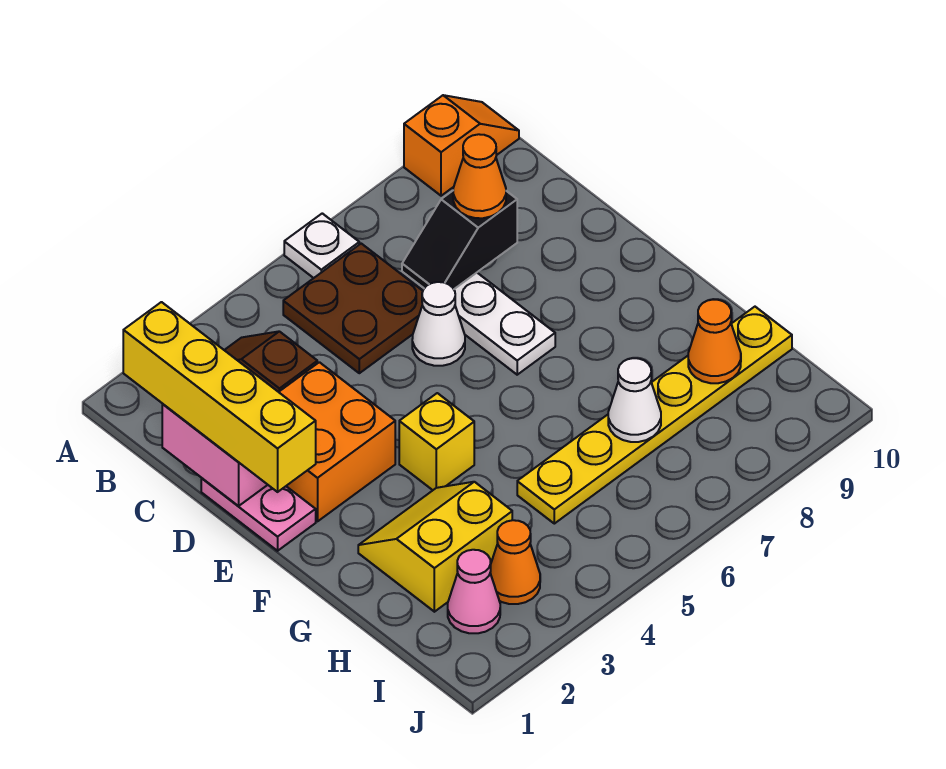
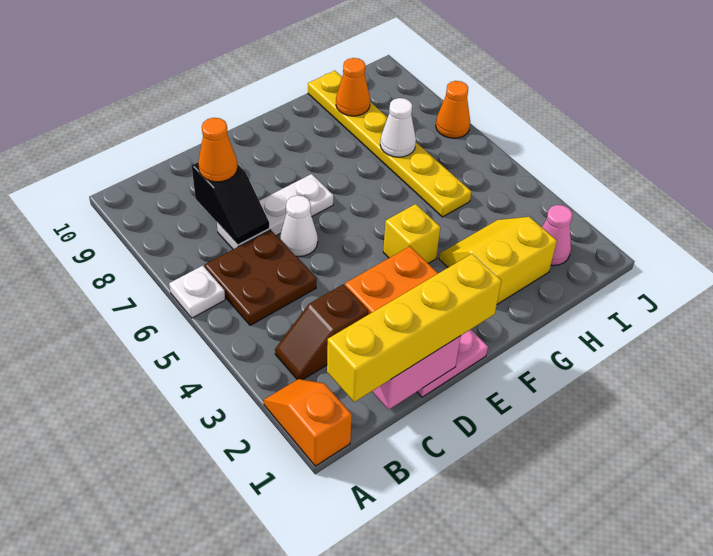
orange slope A9:A10 level 1 top 9 -> orange slope A1:A2 level 1 top 1
yellow slope G2:H3 level 1 top H -> yellow slope G2:H3 level 1 top 2
orange cone I3 level 1 -> orange cone J7 level 1

